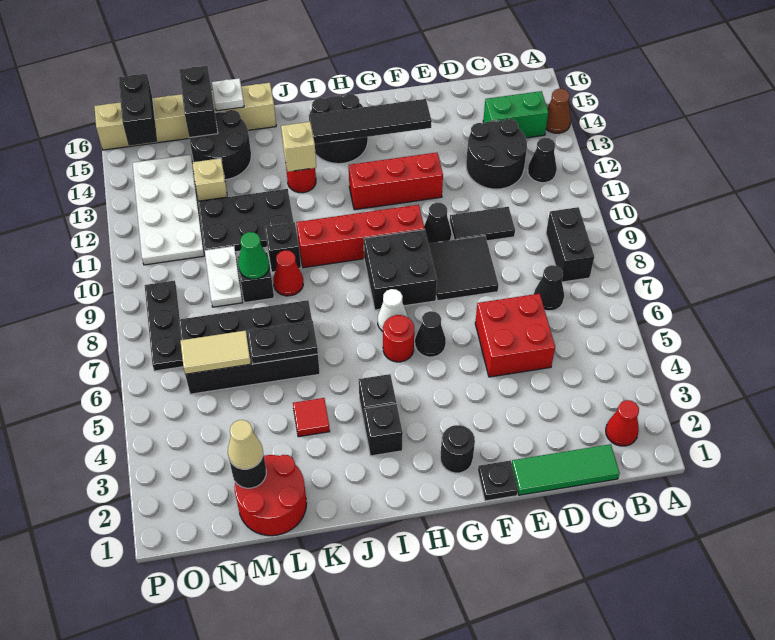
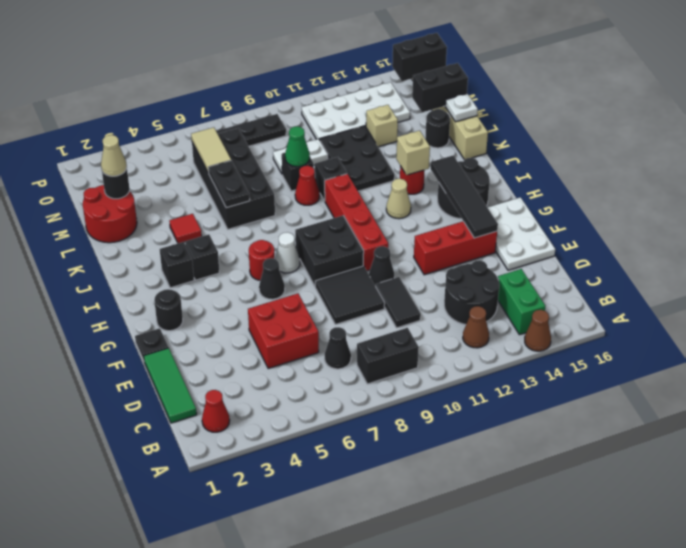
black cone B12 level 1 -> brown cone B12 level 1
none -> white plate E15:G16 level 1
red brick F12:H12 level 1 -> red brick F12:F14 level 1
none -> tan cone I12 level 1
black round brick L14:M15 level 1 -> black round brick L15 level 1

